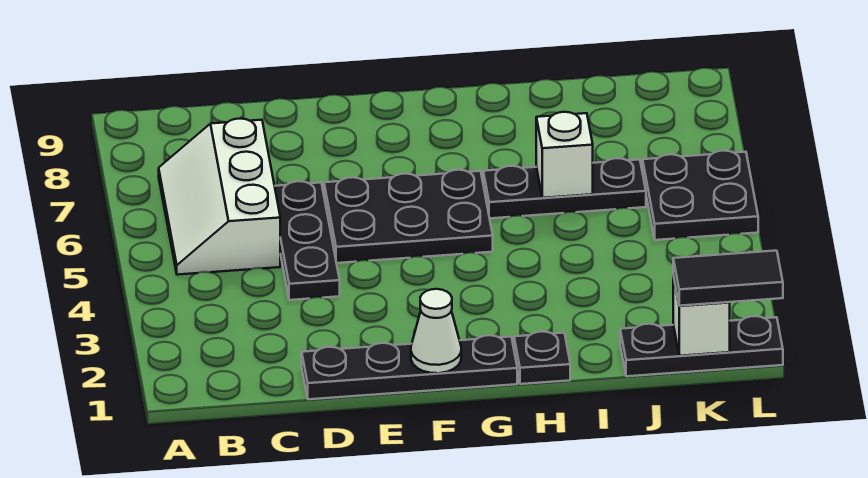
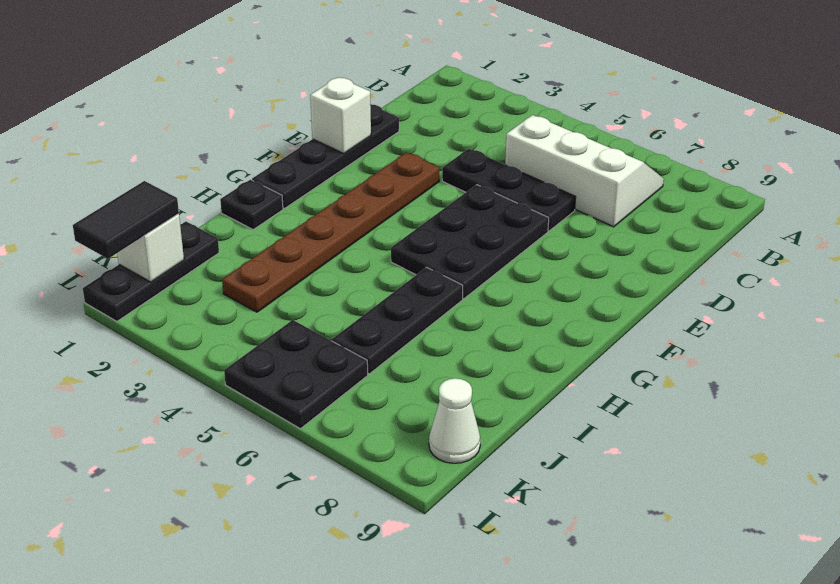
none -> brown plate E3:J3 level 1
white cone F1 level 2 -> white cone K9 level 1
white brick I6 level 2 -> white brick E1 level 2

